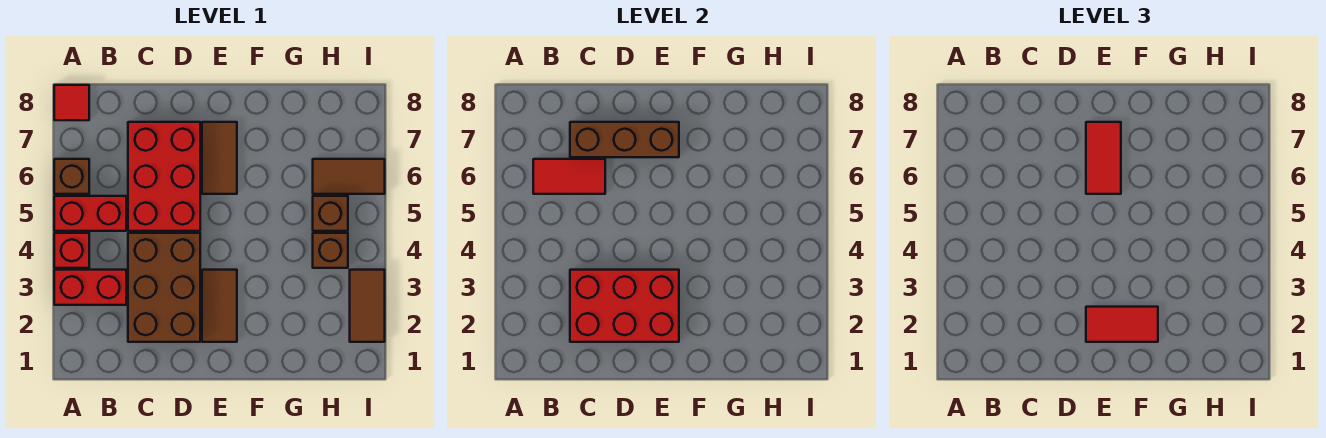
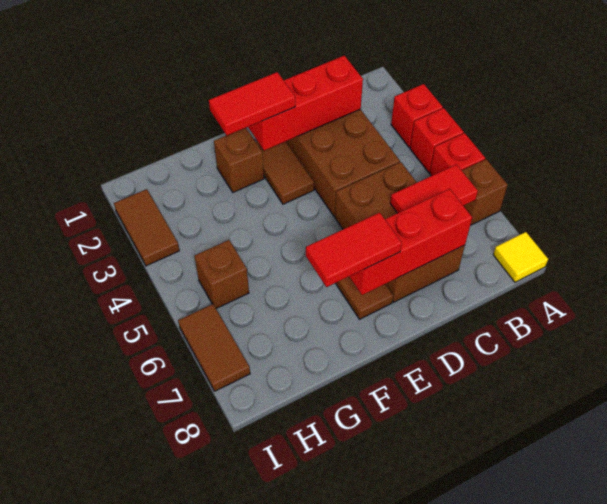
red brick A3:B3 level 1 -> red brick A3 level 1
red brick A5:B5 level 1 -> red brick A5 level 1
red tile A8 level 1 -> yellow tile A8 level 1
red brick C2:E3 level 2 -> red brick C2:E2 level 2
red brick C5:D7 level 1 -> brown brick C5:D7 level 1
brown brick C7:E7 level 2 -> red brick C7:E7 level 2
red tile E6:E7 level 3 -> red tile E7:F7 level 3
brown brick H4 level 1 -> brown brick F2 level 1
brown tile H6:I6 level 1 -> brown tile I6:I7 level 1

